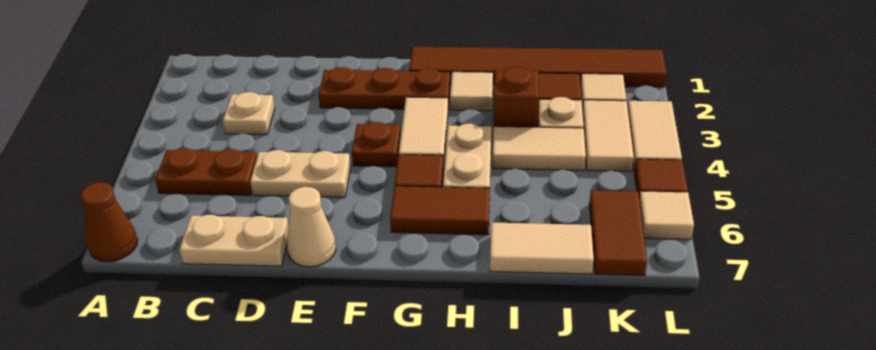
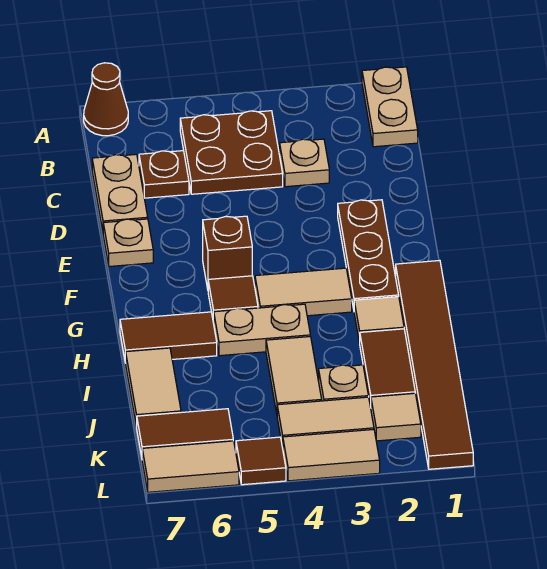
brown plate B5:C5 level 1 -> brown plate B4:C5 level 1
tan plate D5:E5 level 1 -> tan plate A1:B1 level 1
tan cone E7 level 1 -> tan plate E7 level 1
brown plate F4 level 1 -> brown plate C6 level 1
brown tile G6:H6 level 1 -> brown tile H6:H7 level 1
brown brick I3 level 1 -> brown brick F5 level 1
tan tile L6 level 1 -> tan tile L6:L7 level 1

